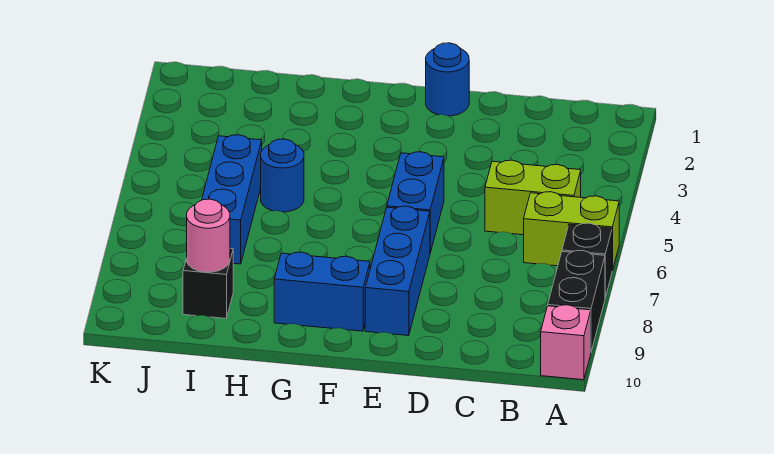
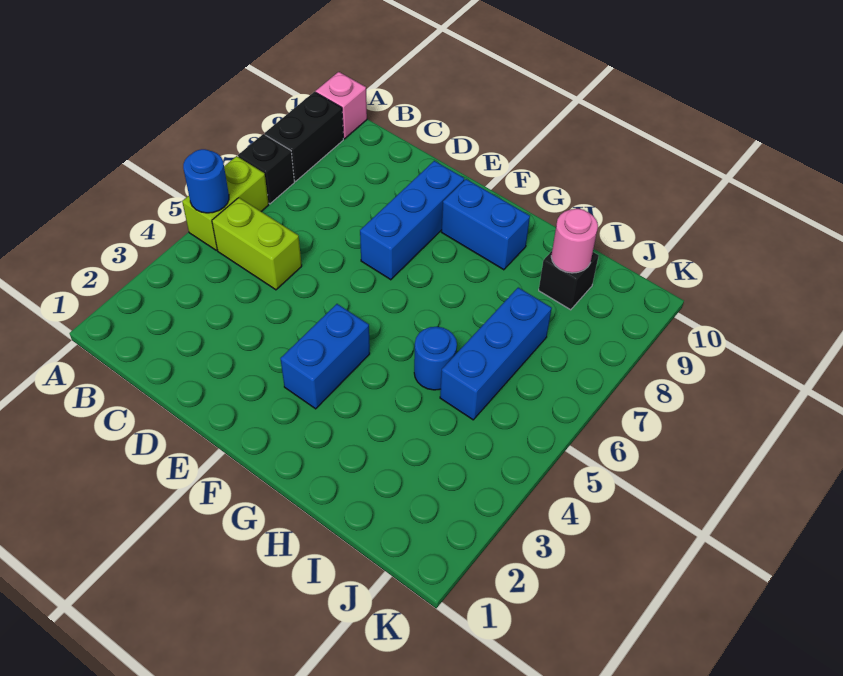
lime brick A6:B6 level 1 -> lime brick A5:A6 level 1
blue round brick E1 level 1 -> blue round brick A5 level 2
blue brick E5:E6 level 1 -> blue brick F3:F4 level 1

